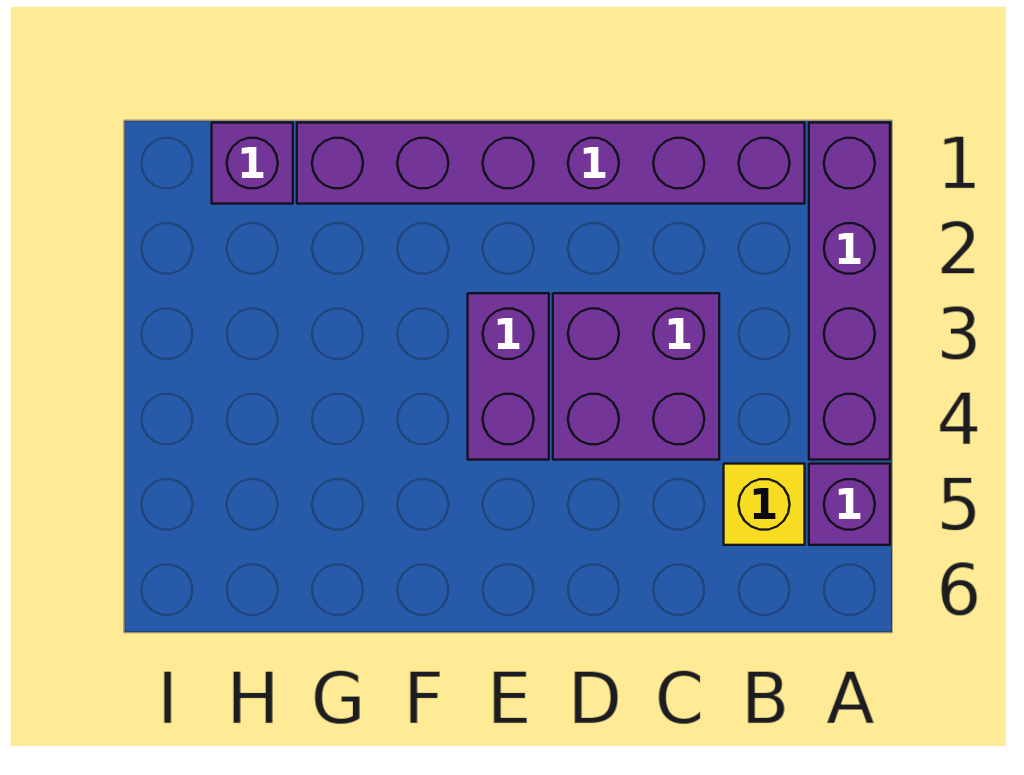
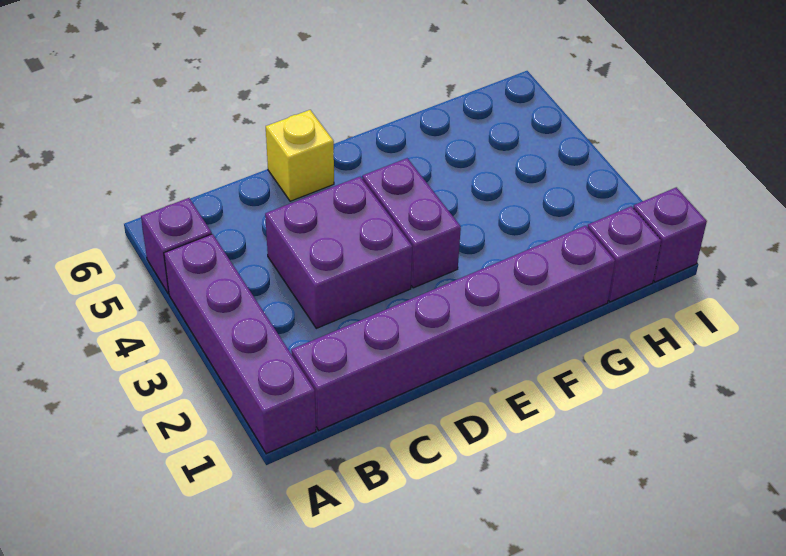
yellow brick B5 level 1 -> yellow brick D6 level 1
none -> purple brick I1 level 1

